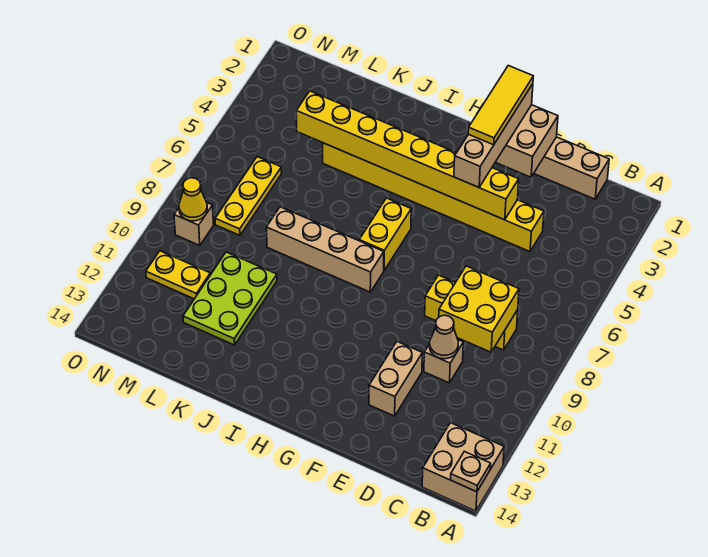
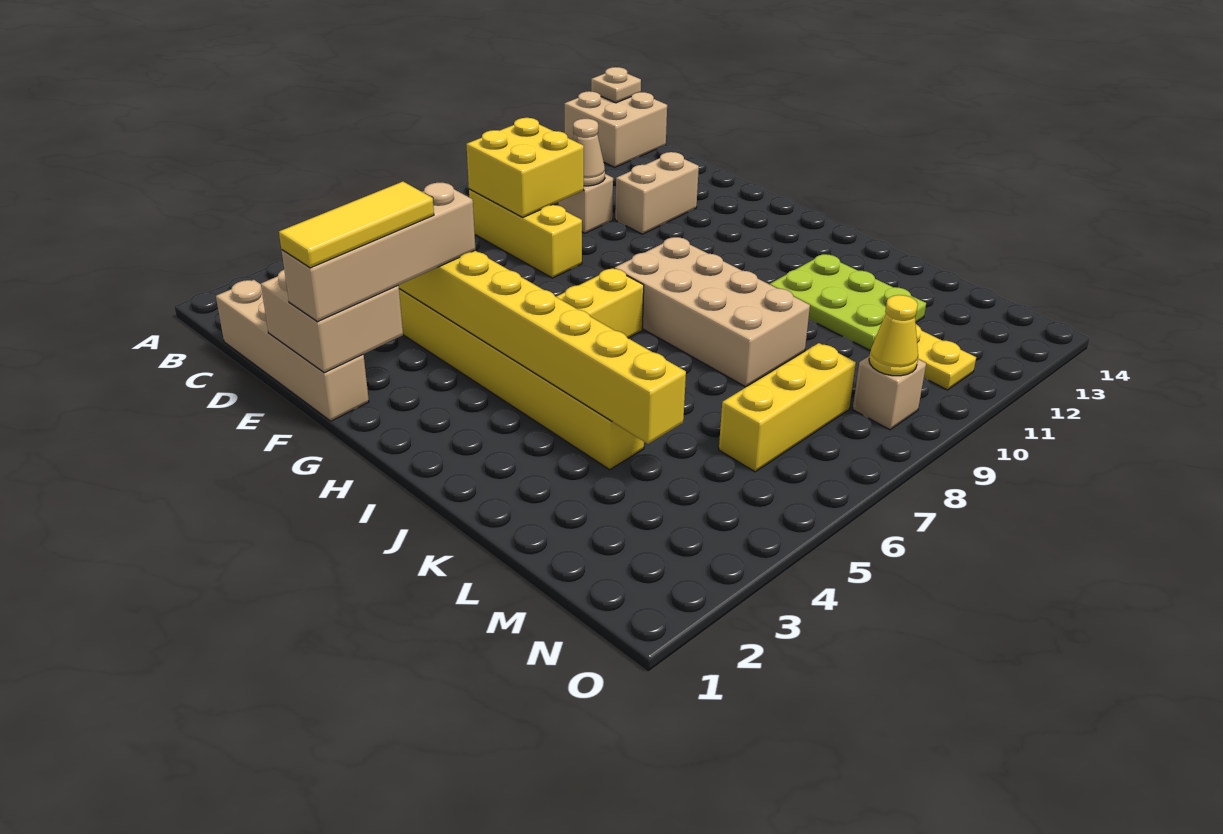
tan brick H8:K8 level 1 -> tan brick H8:K9 level 1
lime plate K10:L12 level 1 -> lime plate J11:L12 level 1
yellow plate M6:M8 level 1 -> yellow brick M6:M8 level 1

